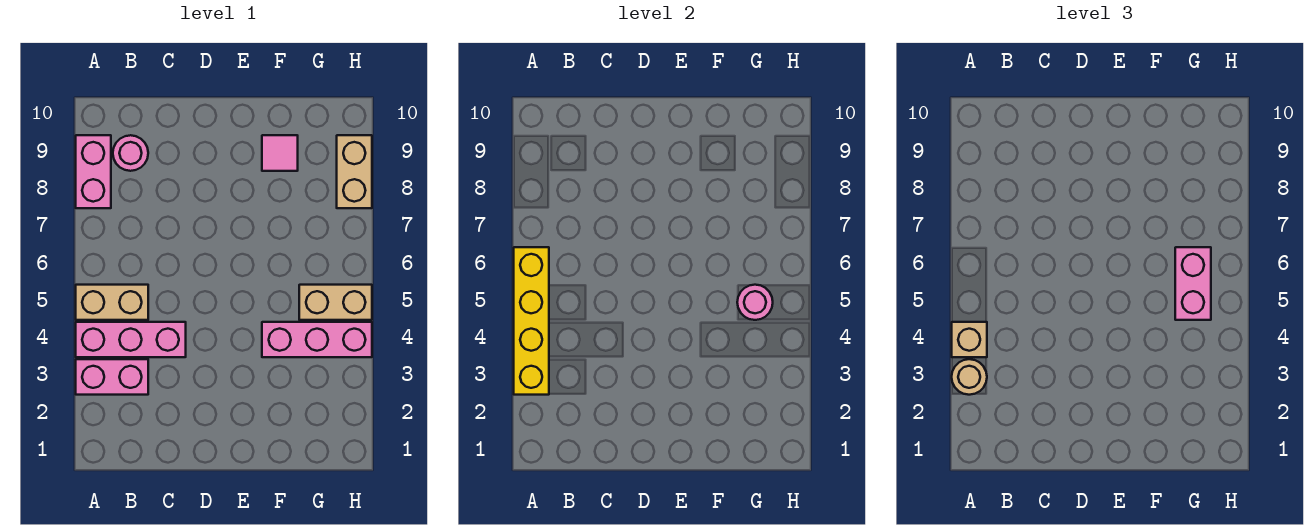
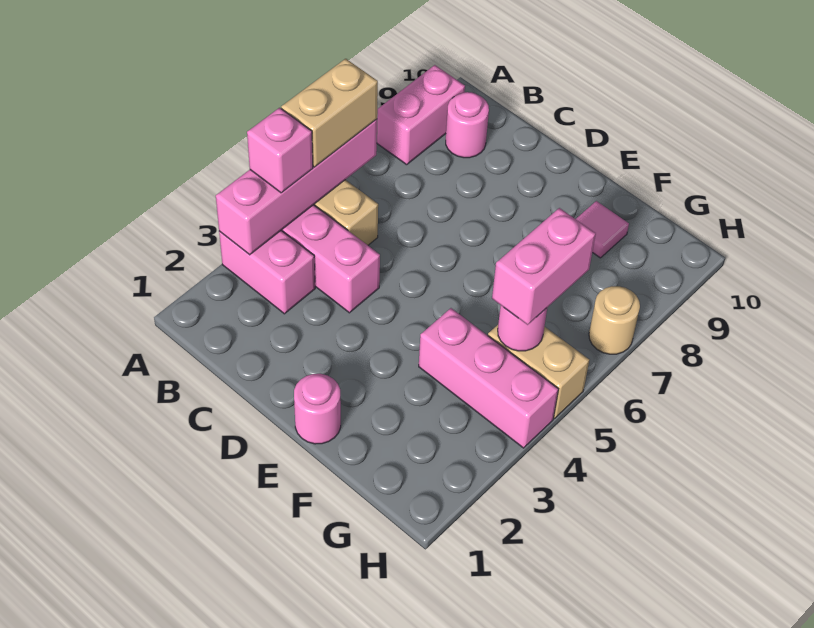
yellow brick A3:A6 level 2 -> pink brick A3:A6 level 2
tan round brick A3 level 3 -> tan round brick H7 level 1
tan brick A4 level 3 -> pink brick A4 level 3
none -> pink round brick E1 level 1
tan brick H8:H9 level 1 -> tan brick A5:A6 level 3

